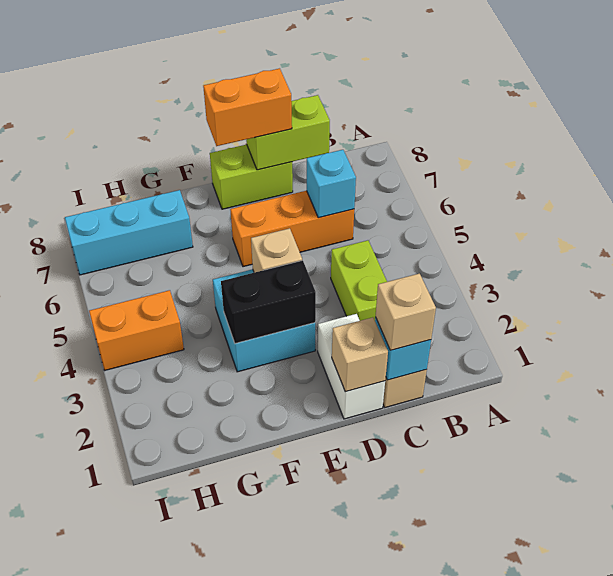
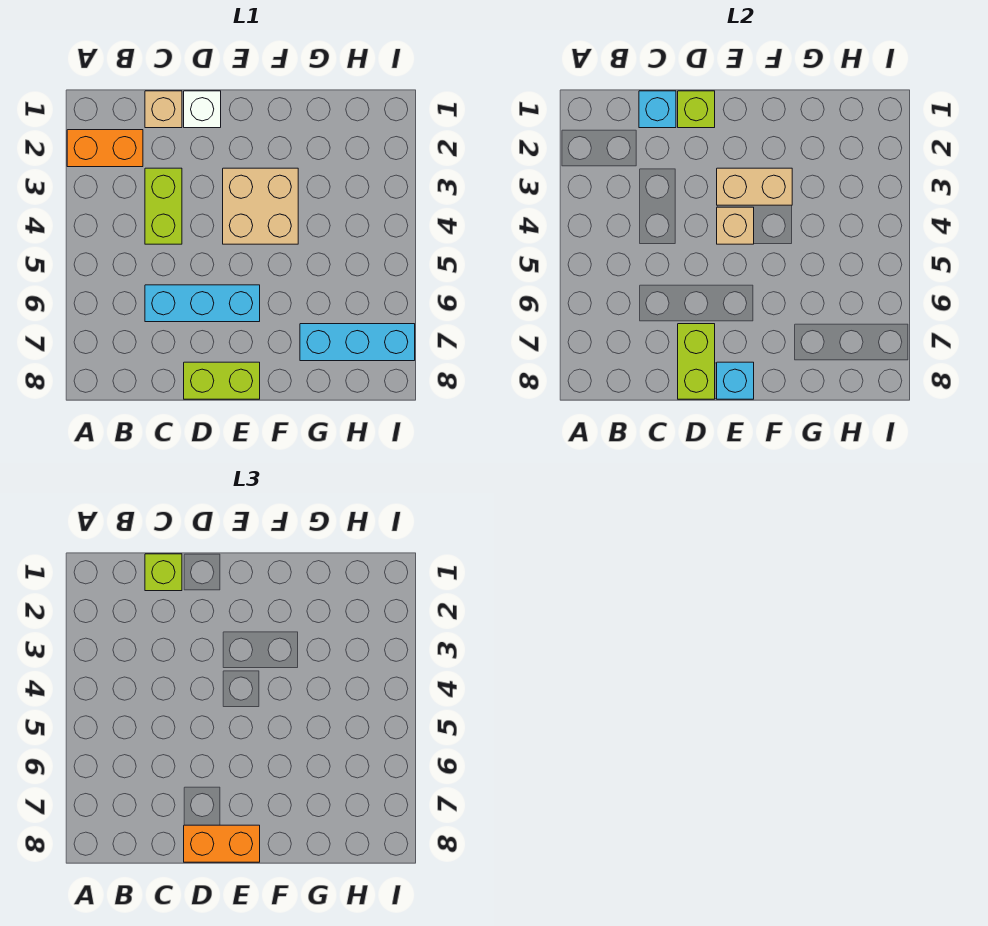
tan brick C1 level 3 -> lime brick C1 level 3
orange brick C6:E6 level 1 -> cyan brick C6:E6 level 1
cyan brick C6 level 2 -> cyan brick E8 level 2
lime brick C8:D8 level 2 -> lime brick D7:D8 level 2
white brick D1:D2 level 1 -> white brick D1 level 1
tan brick D1 level 2 -> lime brick D1 level 2
cyan brick E3:F4 level 1 -> tan brick E3:F4 level 1
black brick E3:F3 level 2 -> tan brick E3:F3 level 2
orange brick H4:I4 level 1 -> orange brick A2:B2 level 1

